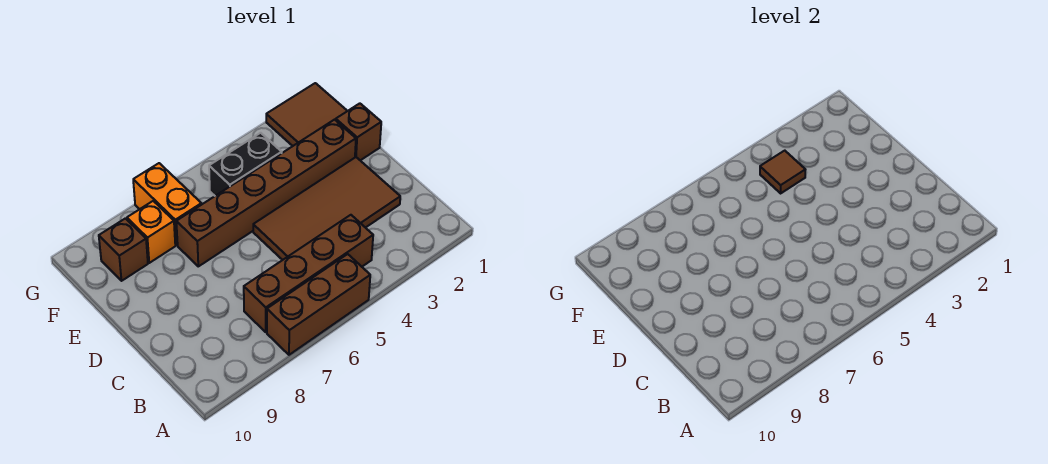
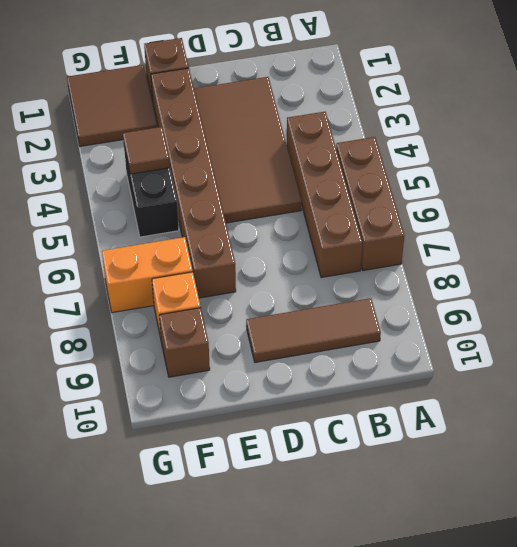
none -> brown tile B9:D9 level 1

